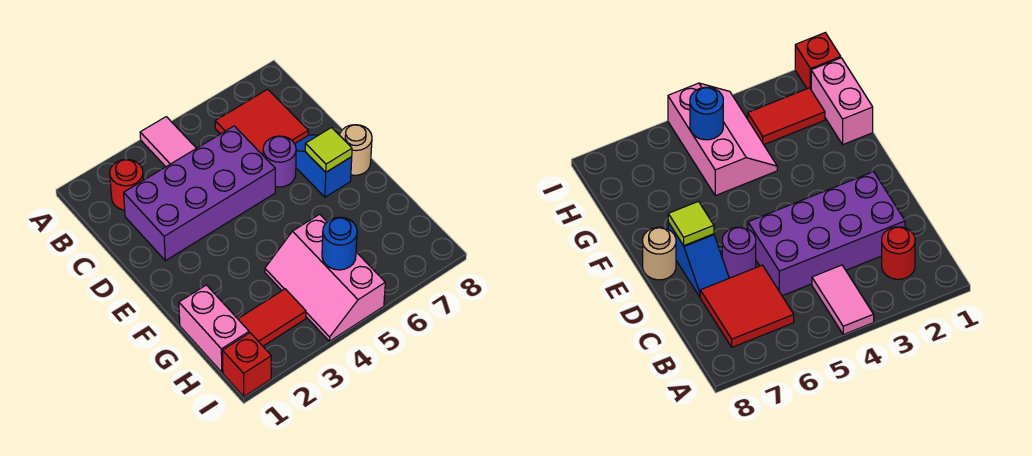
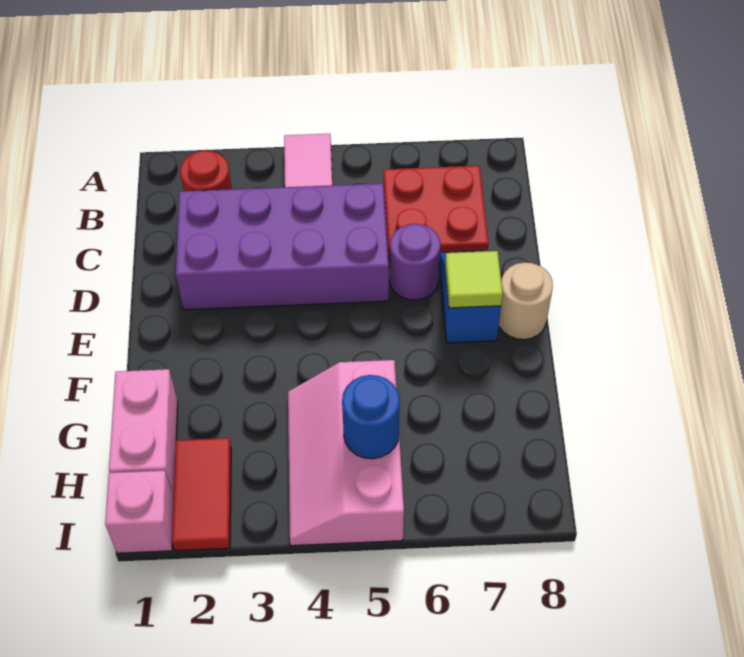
red tile B6:C7 level 1 -> red plate B6:C7 level 1
red tile H2:H3 level 1 -> red tile H2:I2 level 1
red brick I1 level 1 -> pink brick I1 level 1

